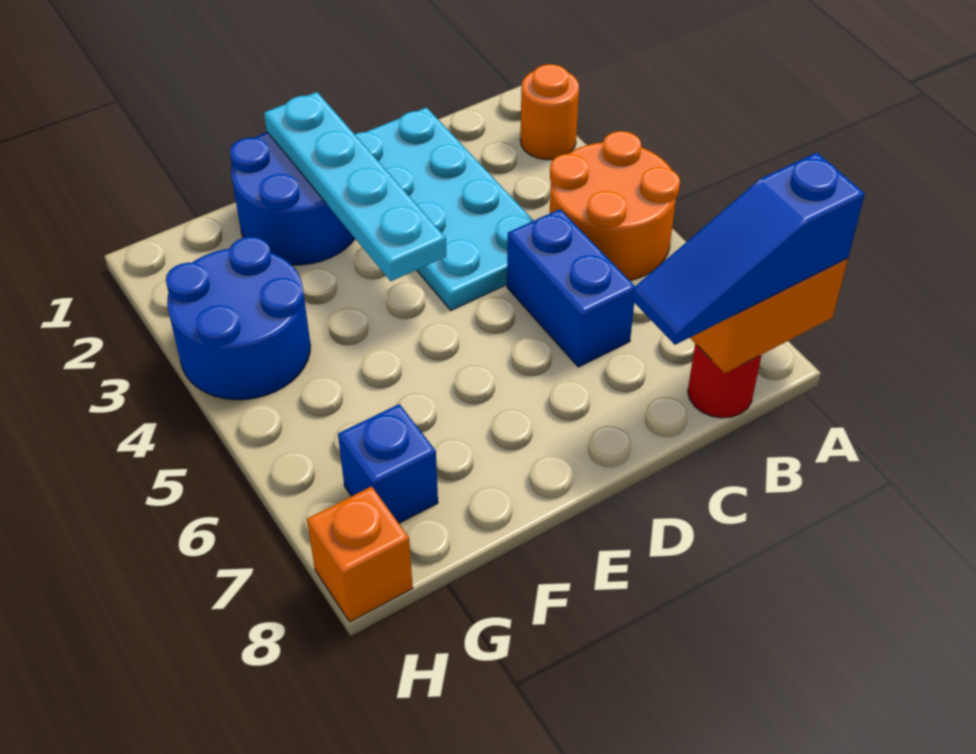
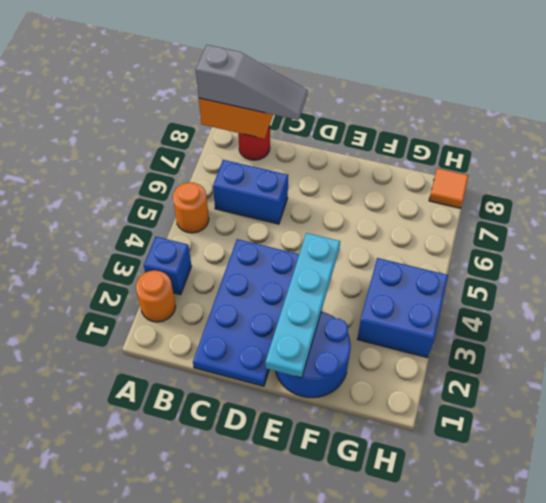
orange round brick A4:B5 level 1 -> orange round brick A5 level 1
blue slope A8:C8 level 3 top A -> grey slope A8:C8 level 3 top A
cyan plate C1:D4 level 1 -> blue plate C1:D4 level 1
blue brick C5:C6 level 1 -> blue brick B6:C6 level 1
blue round brick G3:H4 level 1 -> blue brick G3:H4 level 1
blue brick G7 level 1 -> blue brick A3 level 1
orange brick H8 level 1 -> orange tile H8 level 1

